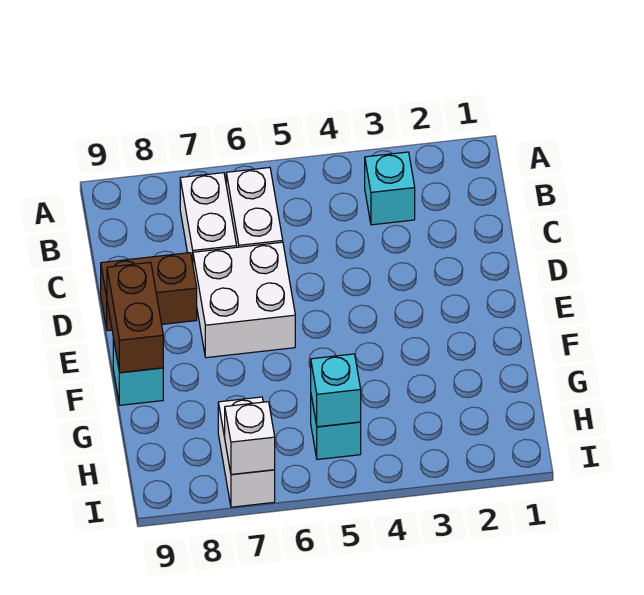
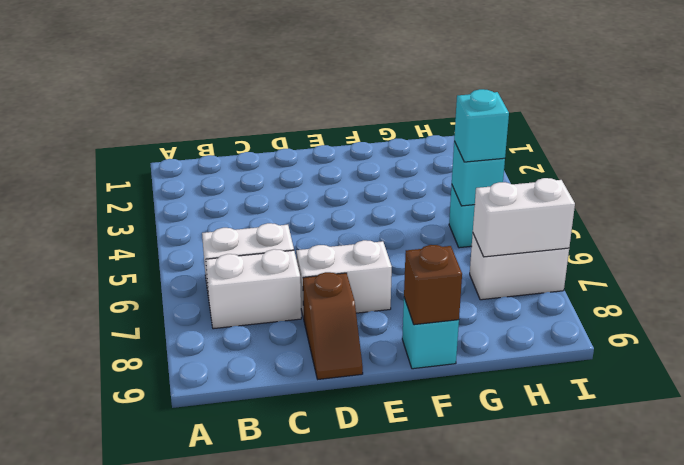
cyan brick B3 level 1 -> cyan brick H5 level 3
white brick D6:E7 level 1 -> white brick D7:E7 level 1
brown brick D8:D9 level 1 -> brown slope D8:D9 level 1 top 8
brown brick E9:F9 level 2 -> brown brick F9 level 2
white brick I7 level 2 -> white brick H7:I7 level 2

